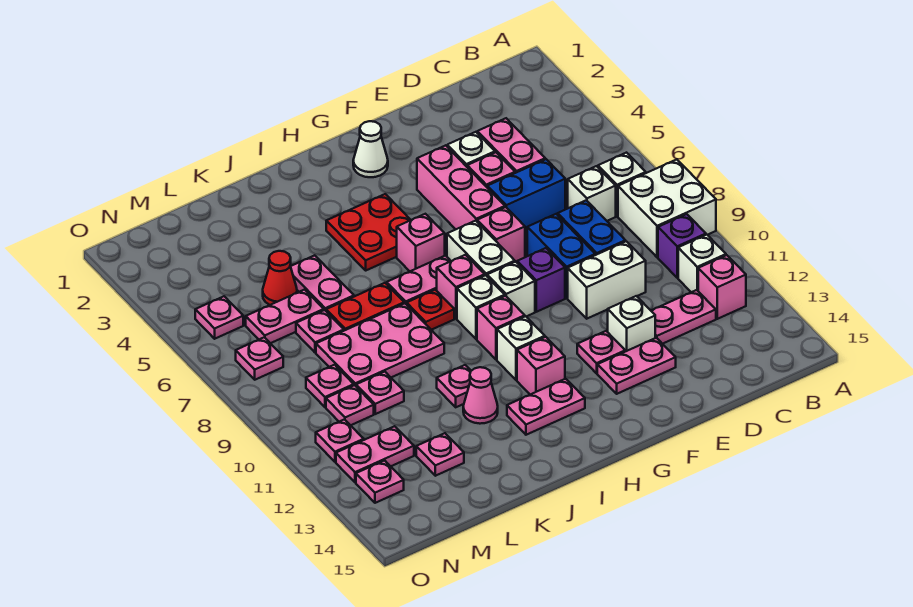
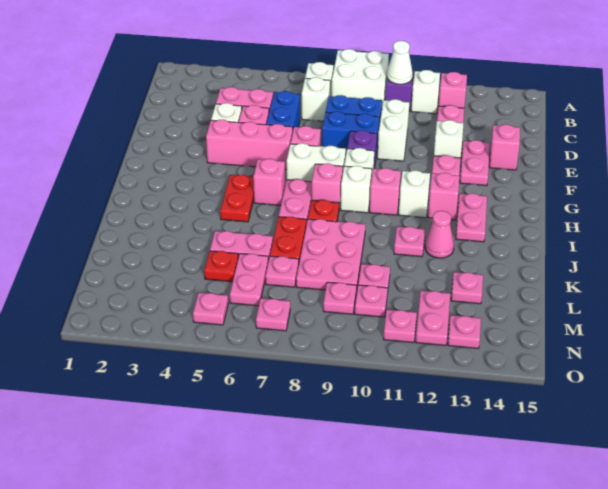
none -> pink brick E14 level 1
white cone G2 level 1 -> white cone B10 level 2
red plate H4:I5 level 1 -> red plate H5:I5 level 1
red cone L5 level 1 -> red plate L5 level 1

